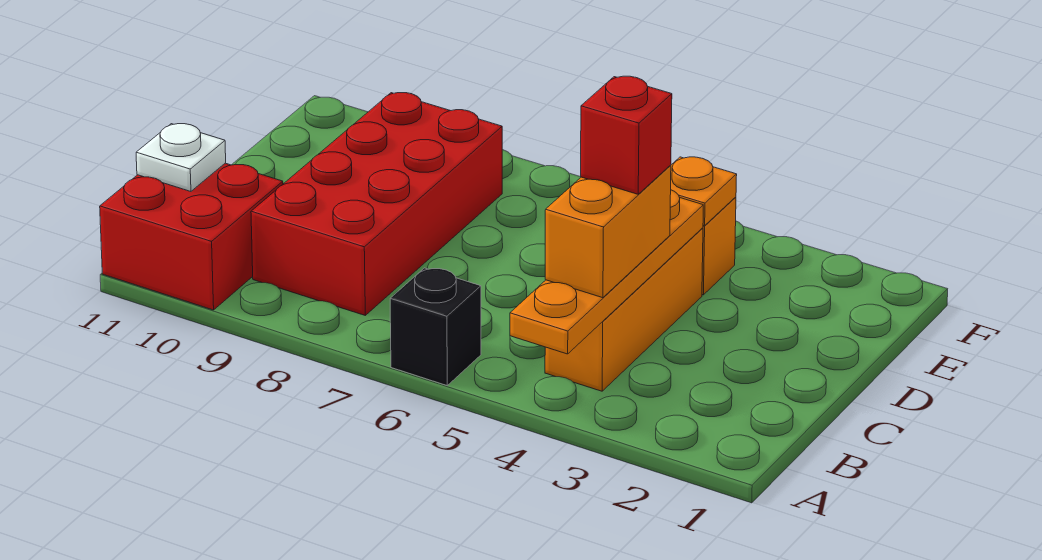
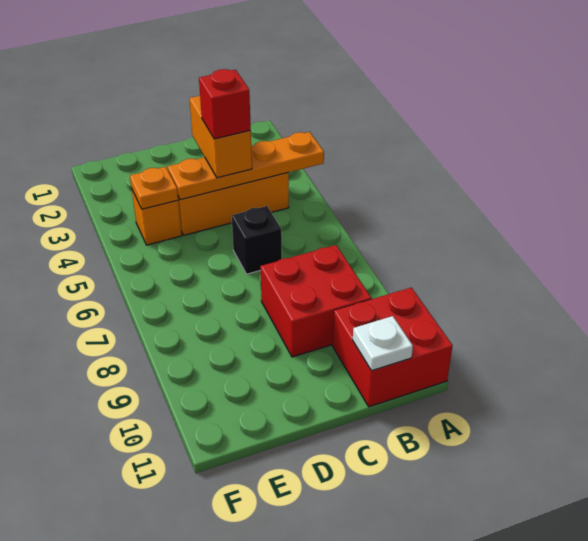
black brick A6 level 1 -> black brick C6 level 1
orange brick B4:C4 level 3 -> orange brick C3:C4 level 3
red brick B8:E9 level 1 -> red brick B8:C9 level 1

